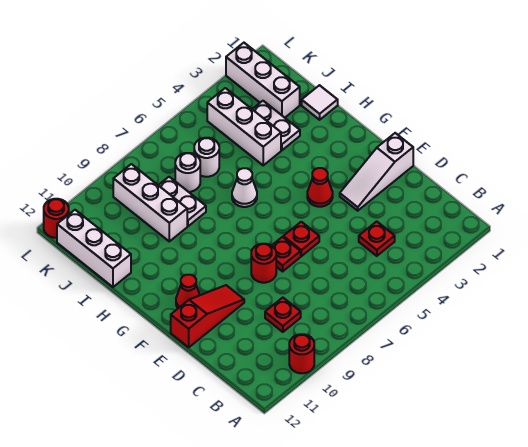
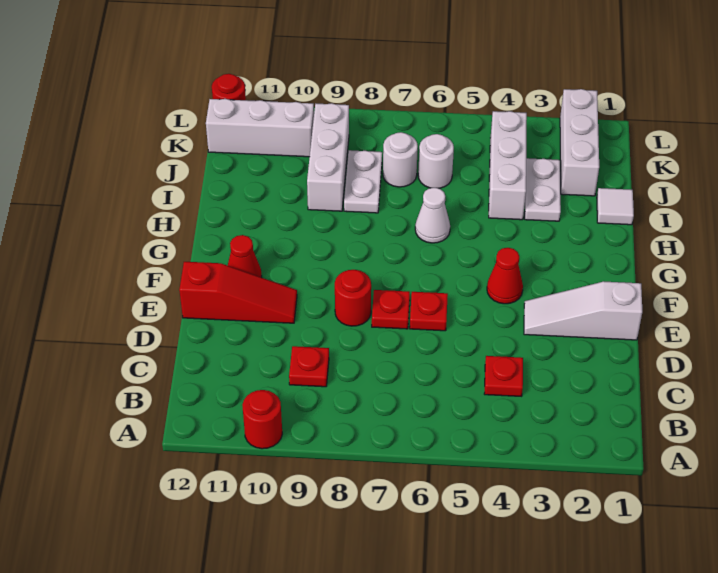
white brick I12:K12 level 1 -> white brick K10:K12 level 1

